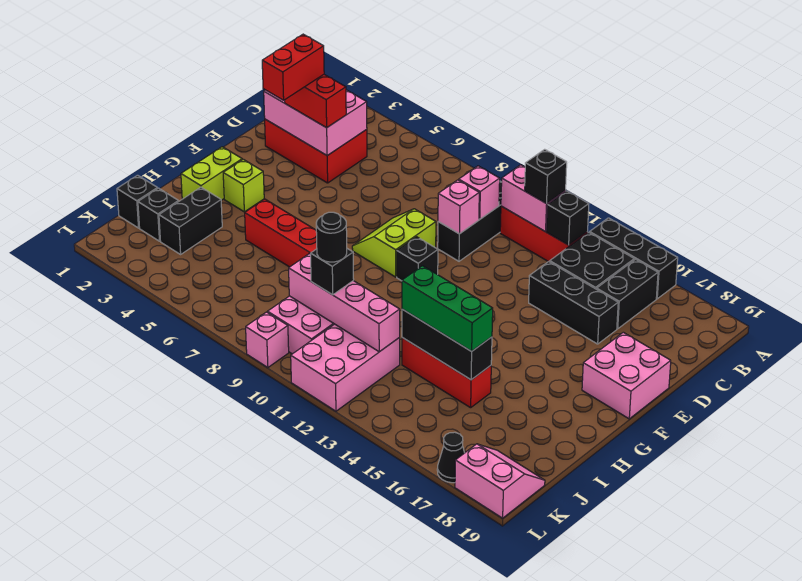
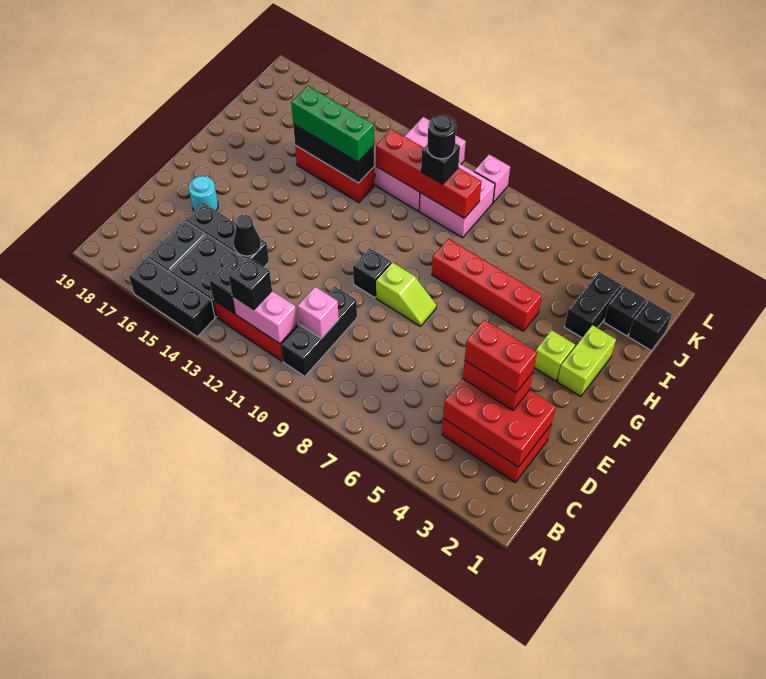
pink brick C2:D4 level 2 -> red brick C2:D4 level 2
red brick D3:E3 level 4 -> red brick D3:D4 level 4
pink brick D10 level 2 -> none
lime slope E8:F9 level 1 top 9 -> lime slope F8:F9 level 1 top 9
none -> cyan round brick E17 level 1
pink brick E18:F19 level 1 -> none
pink brick J9:J12 level 2 -> red brick J9:J12 level 2
pink slope K18:L19 level 1 top L -> none
black cone L17 level 1 -> black cone D14 level 2

